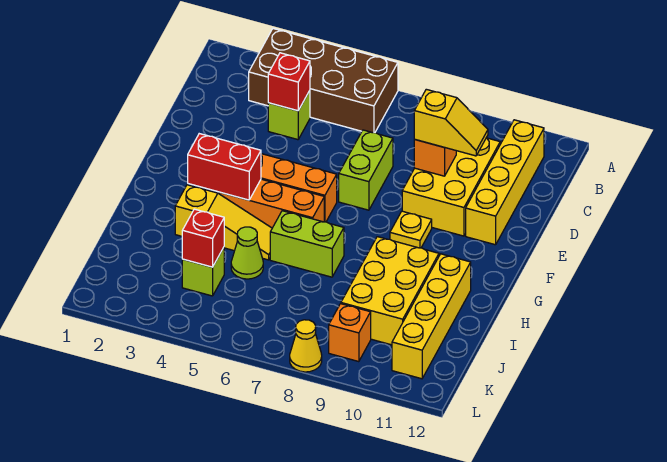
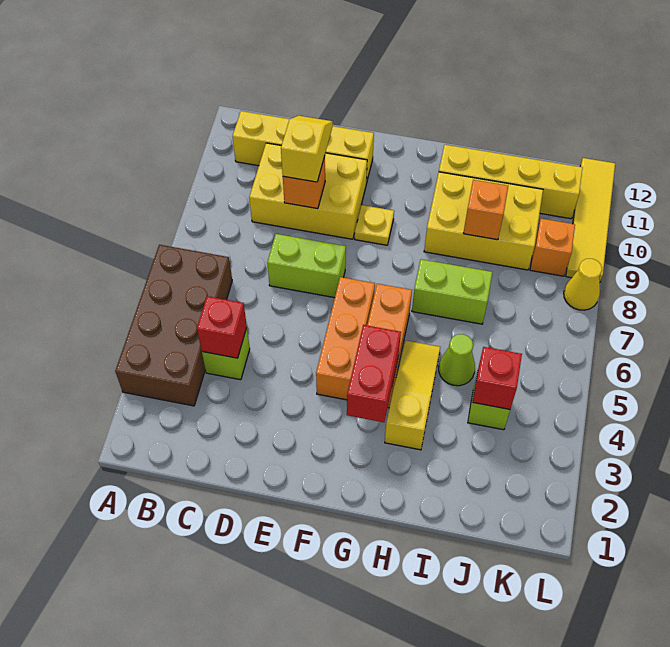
lime brick H6:H7 level 1 -> lime brick H7:I7 level 1
none -> orange brick I9 level 2
none -> yellow tile L9:L12 level 1

